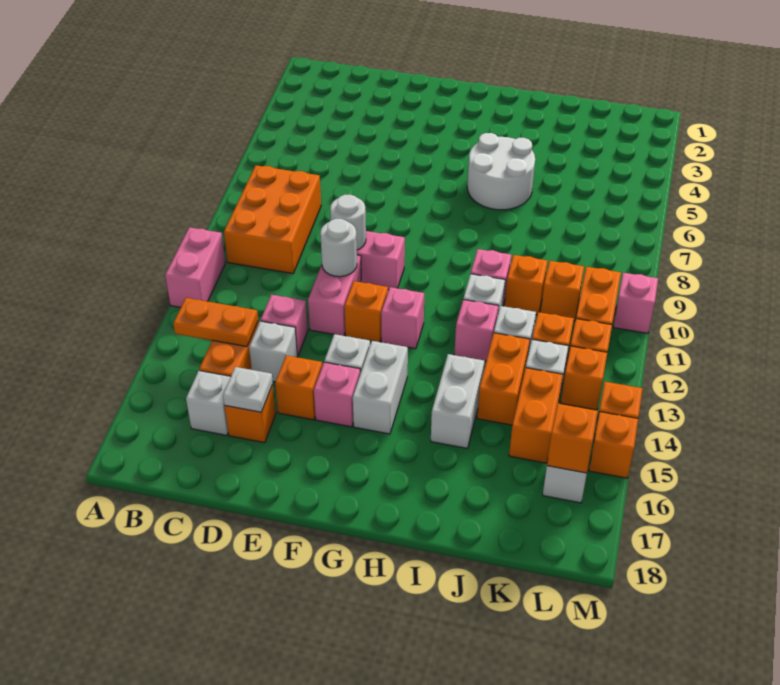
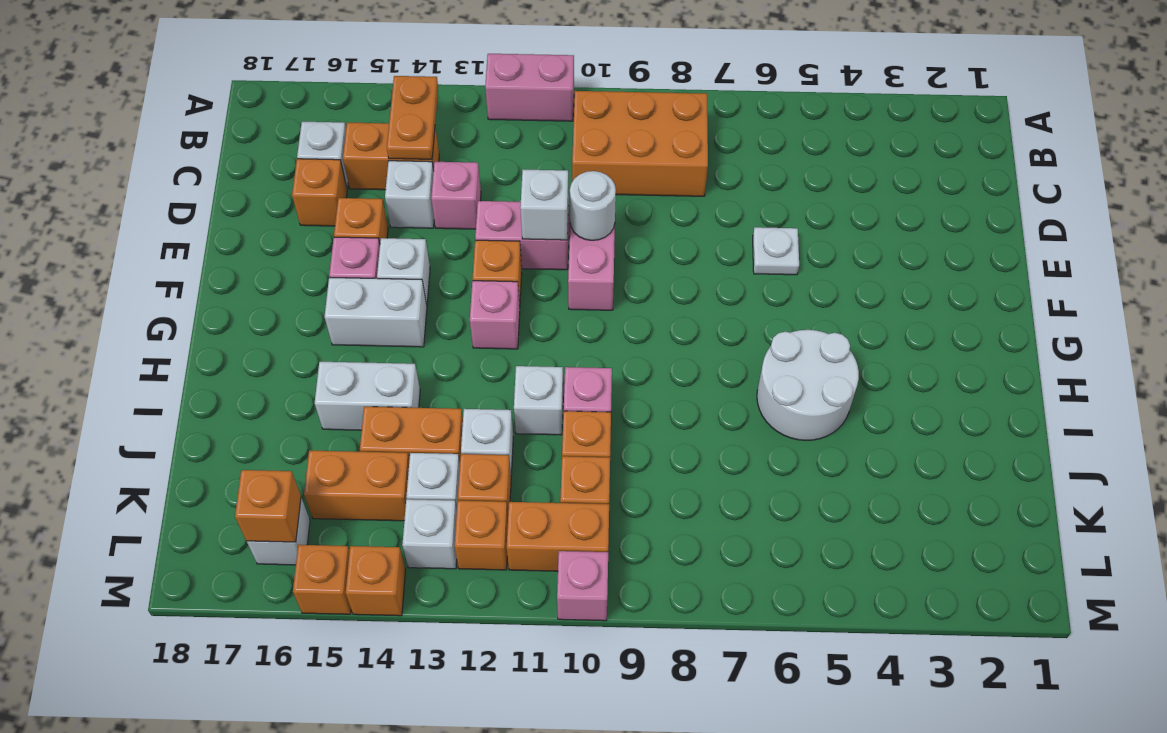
white plate D16 level 2 -> white plate E6 level 1
white round brick E11 level 2 -> white brick E11 level 2
pink brick I12 level 1 -> none
orange brick L13 level 1 -> white brick L13 level 1

